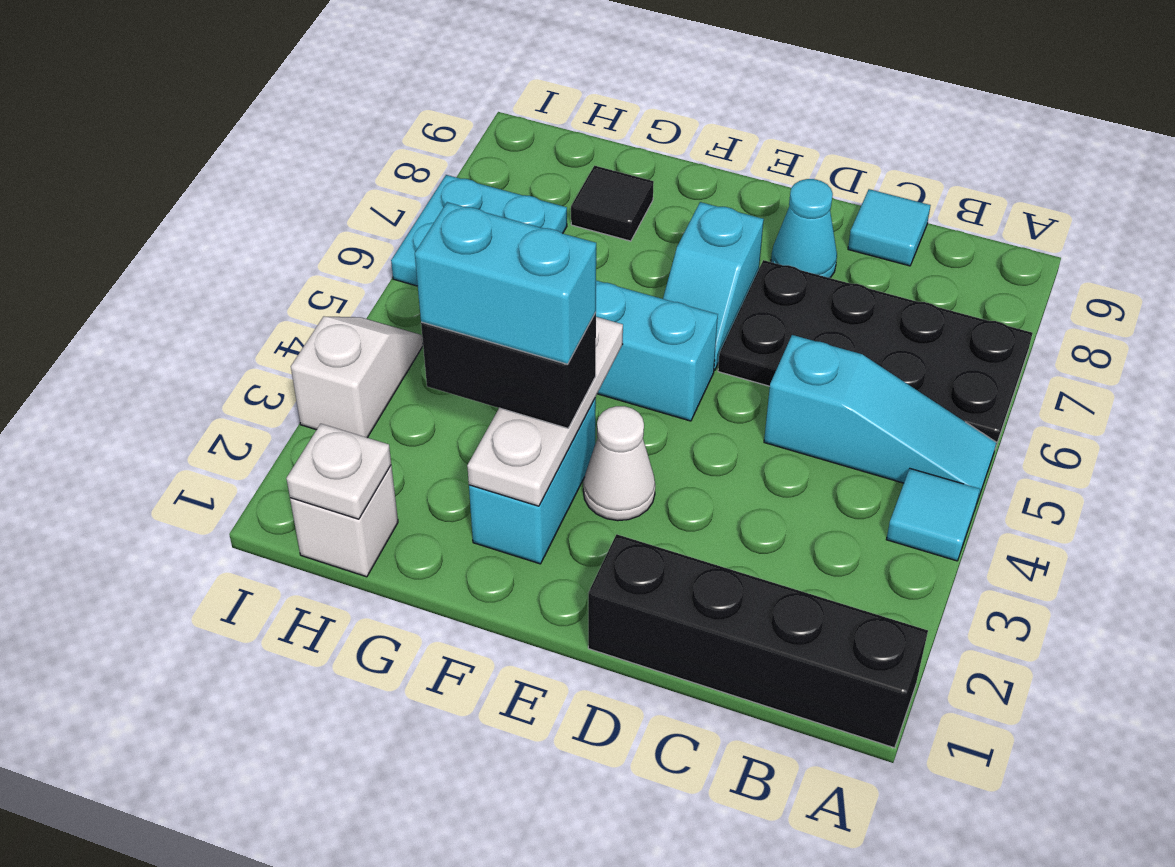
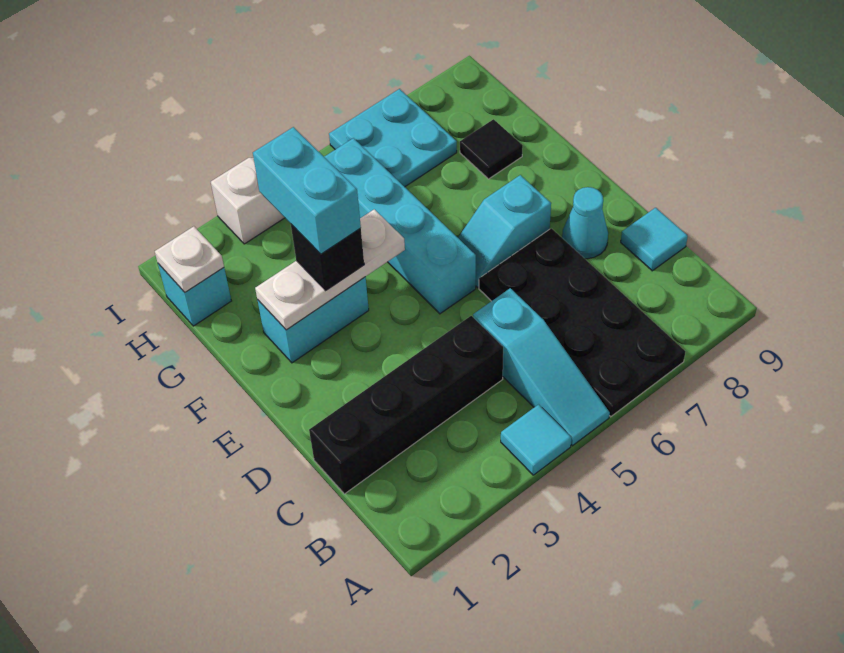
black brick A1:D1 level 1 -> black brick C1:C4 level 1
white cone E3 level 1 -> none
black brick F3:G3 level 3 -> black brick F3 level 3
white brick H1 level 1 -> cyan brick H1 level 1

